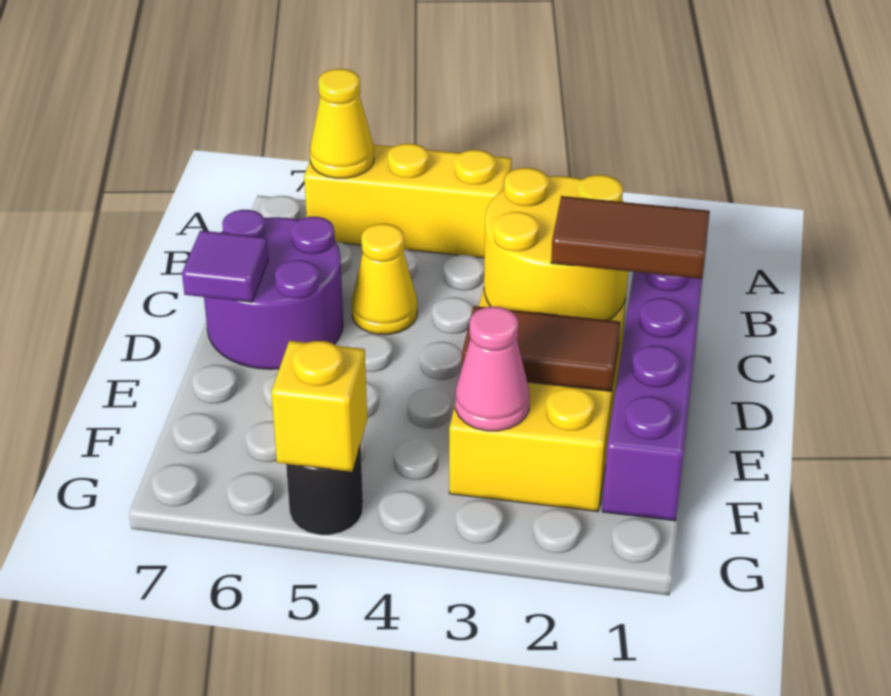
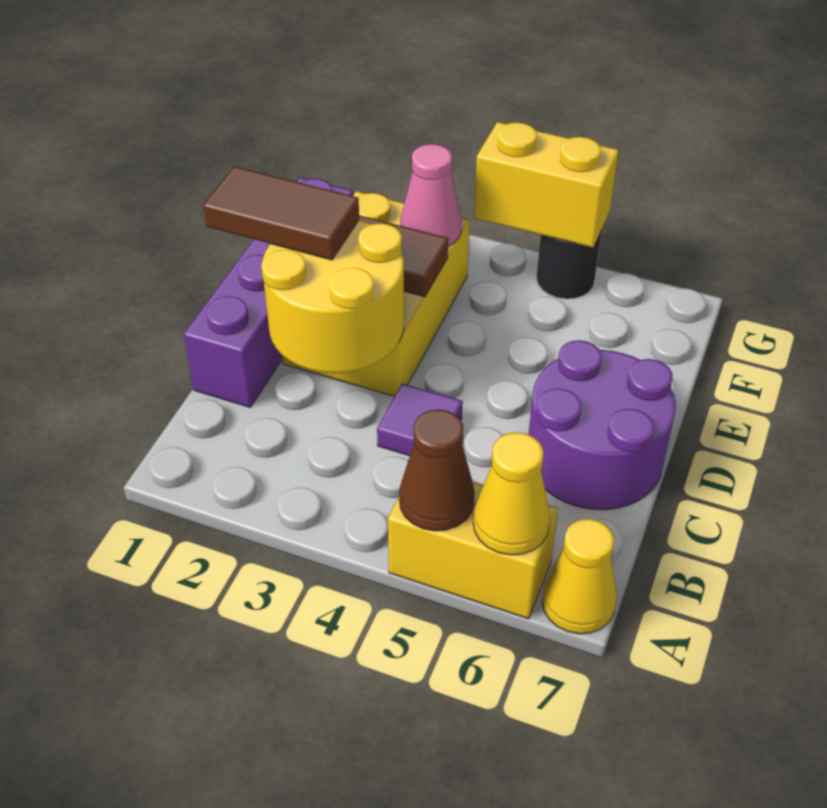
yellow brick A4:A6 level 1 -> yellow brick A5:A6 level 1
none -> brown cone A5 level 2
yellow cone C5 level 1 -> yellow cone A7 level 1
purple tile D7 level 2 -> purple tile C4 level 1
yellow brick G5 level 2 -> yellow brick G4:G5 level 2

